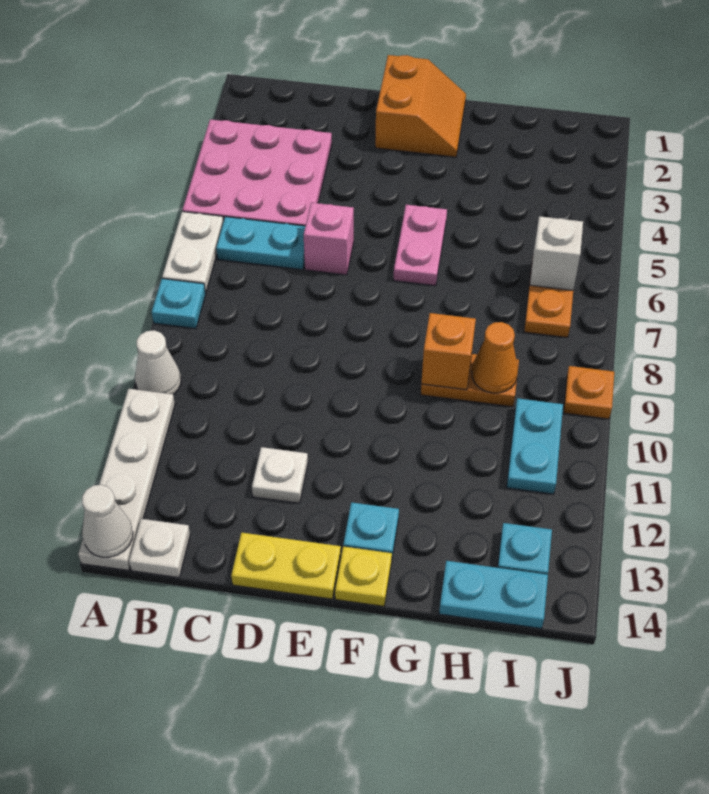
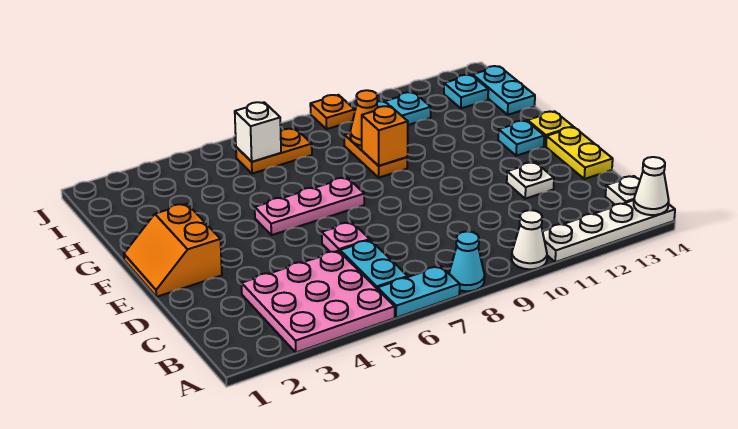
white plate A6:A7 level 1 -> cyan plate A6:A7 level 1
cyan plate A8 level 1 -> cyan cone A8 level 1
pink brick D6 level 1 -> pink plate D6 level 1
orange slope E1:F2 level 1 top E -> orange slope E1:F2 level 1 top 2
pink plate F5:F6 level 1 -> pink plate F5:F7 level 1

